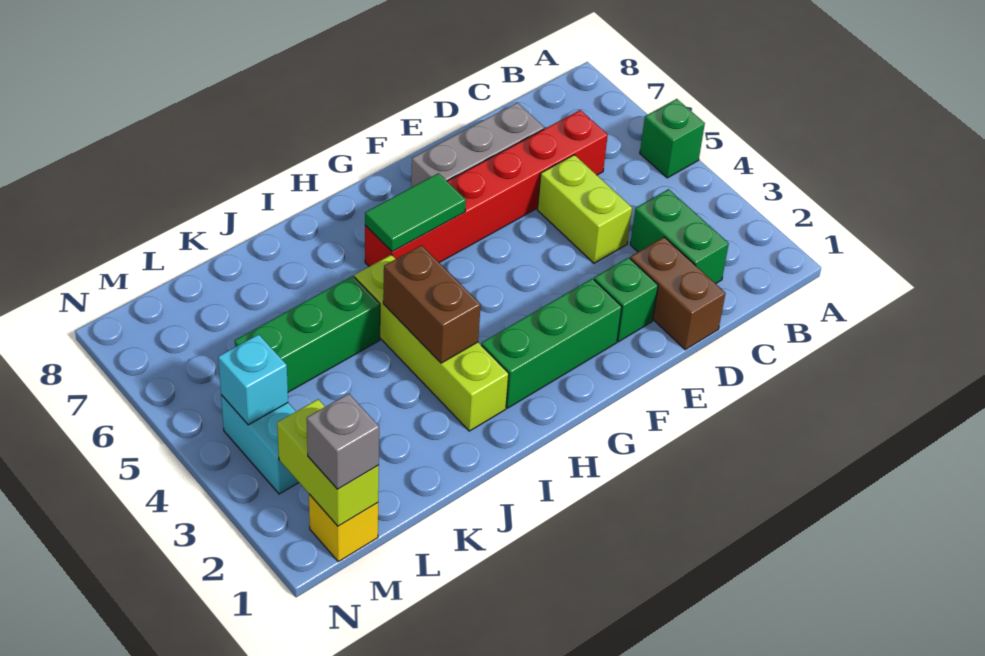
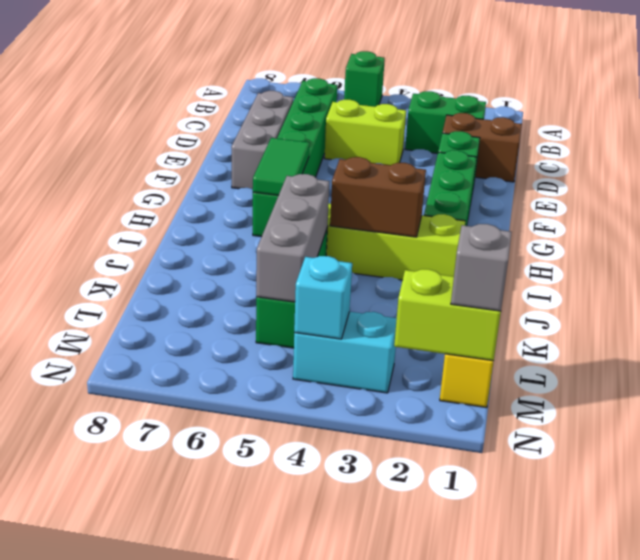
red brick C6:H6 level 1 -> green brick C6:H6 level 1
none -> grey brick J5:L5 level 2

